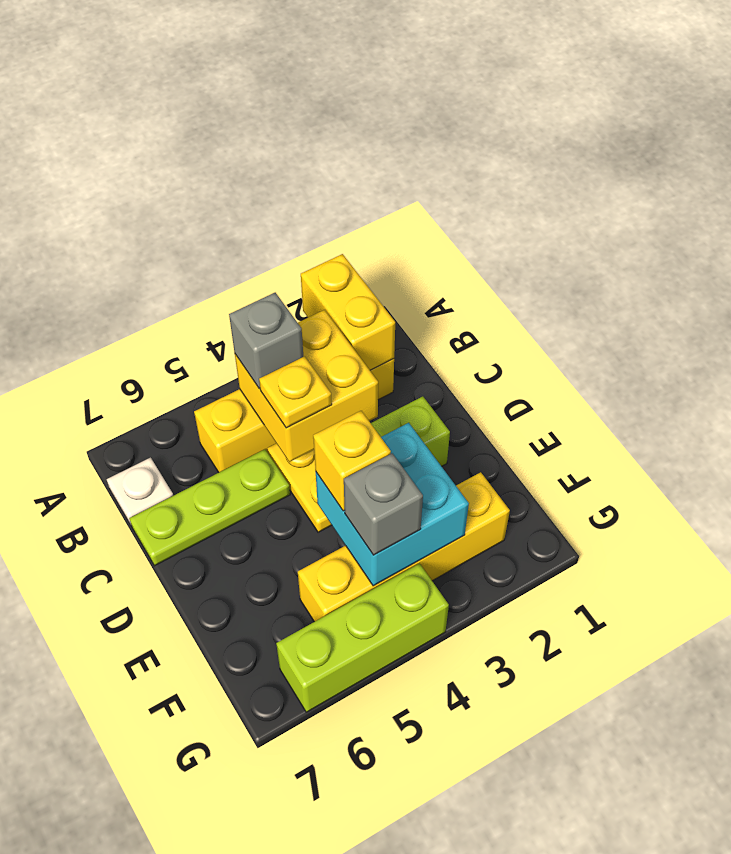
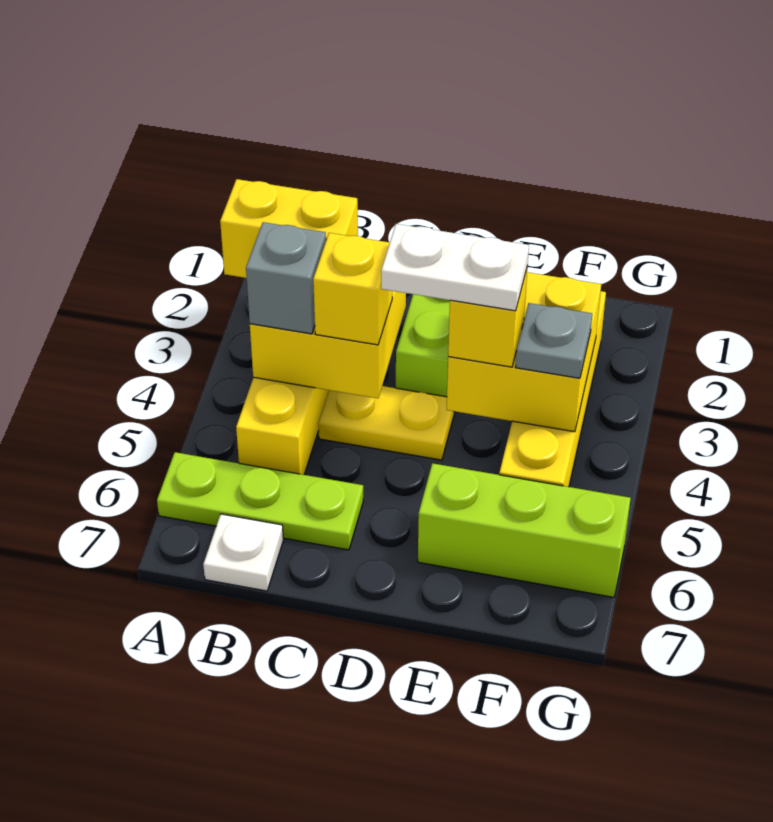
yellow plate C4 level 3 -> yellow brick C4 level 3
lime plate C5:C7 level 1 -> lime plate A6:C6 level 1
none -> white plate D4:E4 level 4
cyan brick E3:F4 level 2 -> yellow brick E3:F4 level 2
grey brick F4 level 3 -> grey plate F4 level 3
lime brick G4:G6 level 1 -> lime brick E6:G6 level 1

